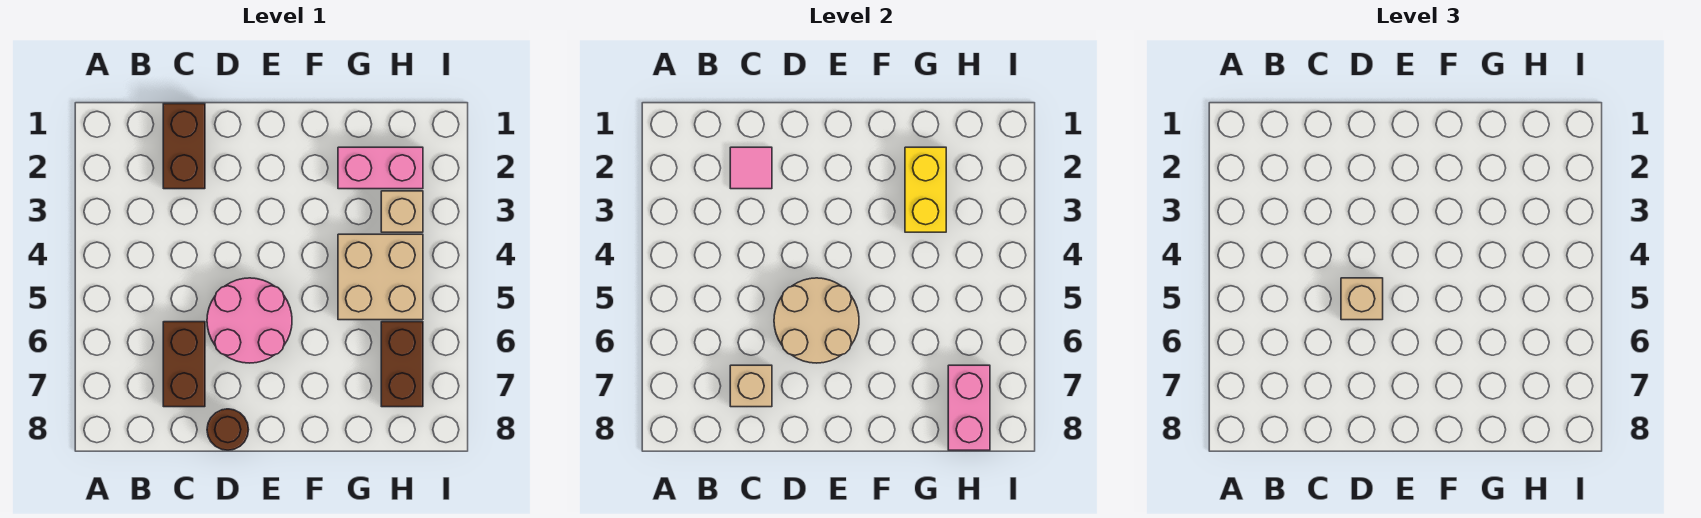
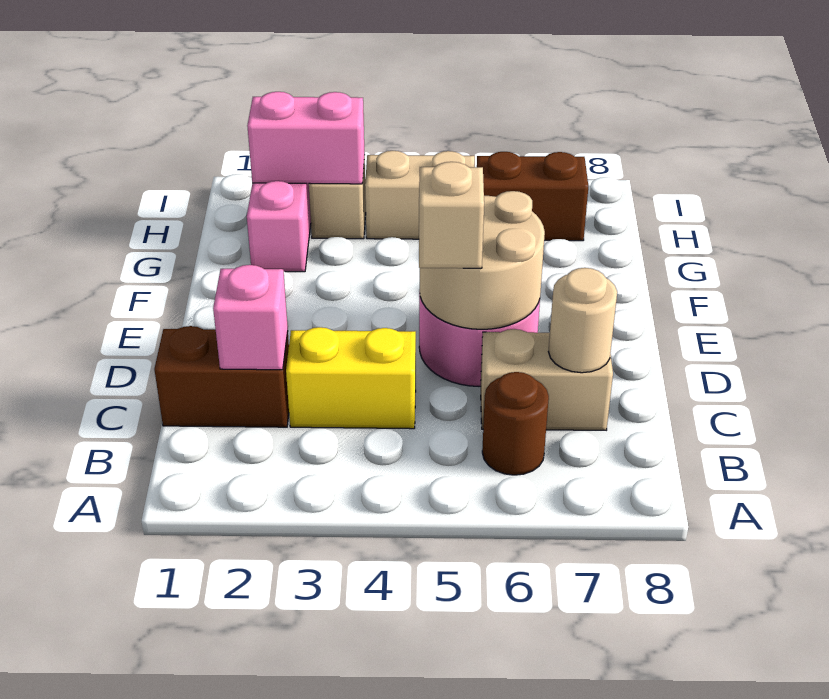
pink tile C2 level 2 -> pink brick C2 level 2
brown brick C6:C7 level 1 -> tan brick C6:C7 level 1
tan brick C7 level 2 -> tan round brick C7 level 2
brown round brick D8 level 1 -> brown round brick B6 level 1
yellow brick G2:G3 level 2 -> yellow brick C3:C4 level 1
tan brick G4:H5 level 1 -> tan brick H4:H5 level 1
pink brick H7:H8 level 2 -> pink brick H2:H3 level 2

